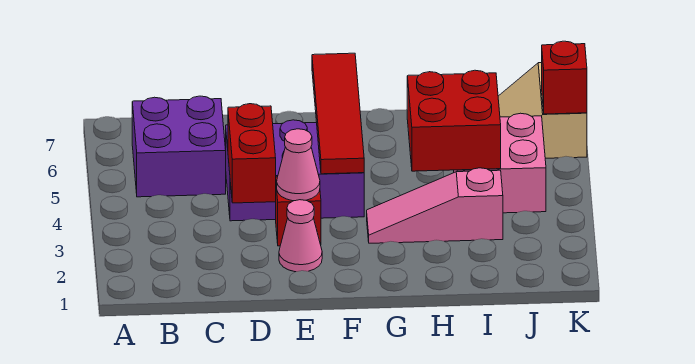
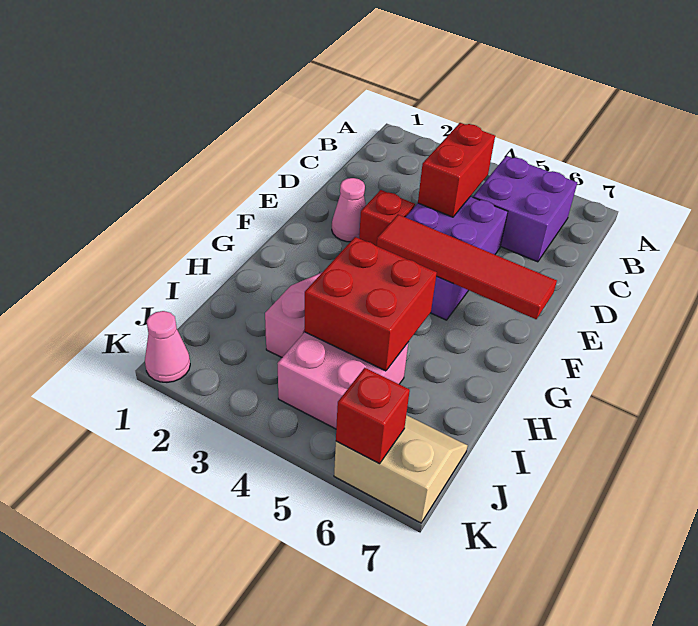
red brick D3:D4 level 2 -> red brick C4:D4 level 2
pink cone E3 level 2 -> pink cone K1 level 1

